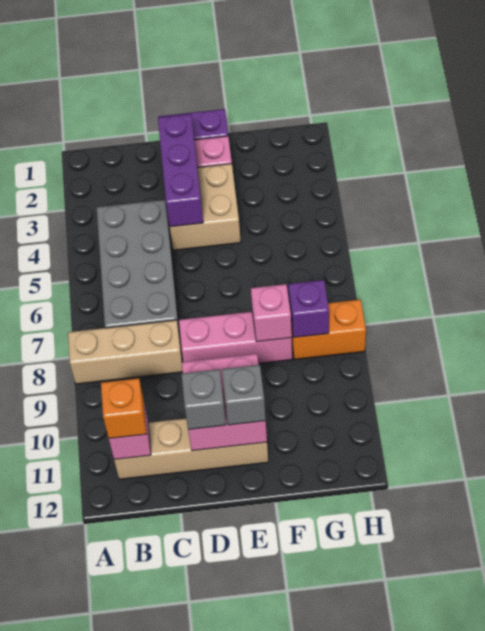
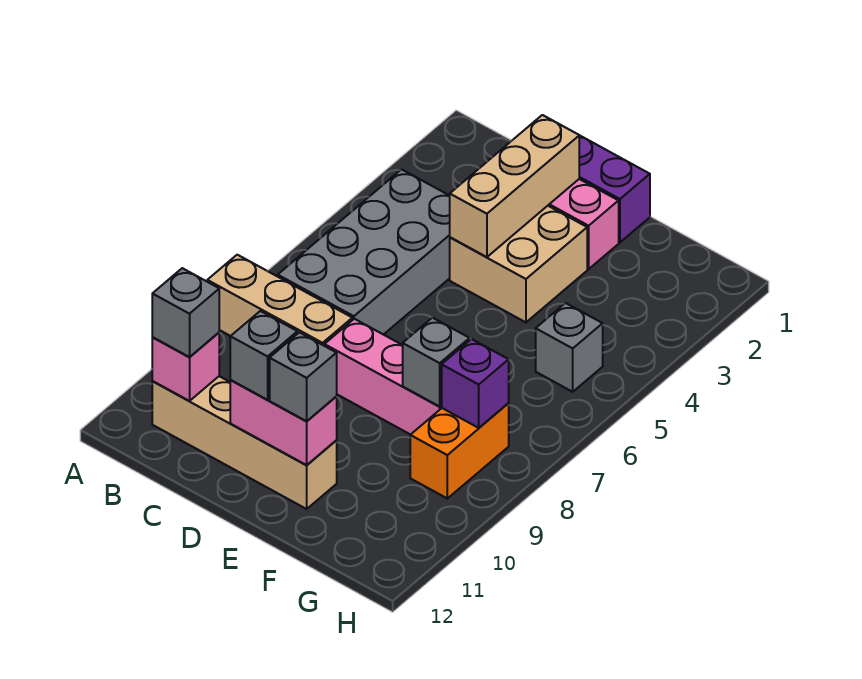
orange brick B11 level 3 -> grey brick B11 level 3
purple brick D2:D4 level 2 -> tan brick D2:D4 level 2
pink brick D10:E11 level 2 -> pink brick D11:E11 level 2
pink brick F8 level 2 -> grey brick F8 level 2
none -> grey brick G5 level 1
orange brick G8:H8 level 1 -> orange brick G8:G9 level 1

